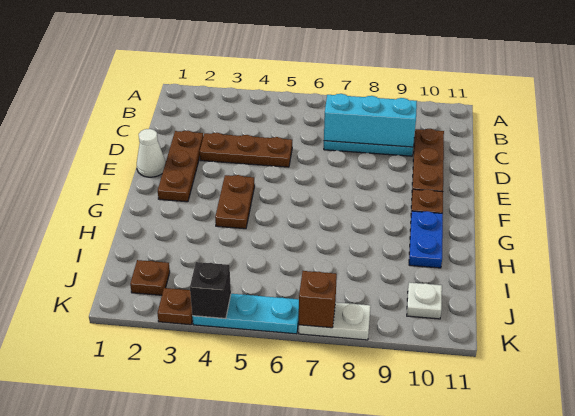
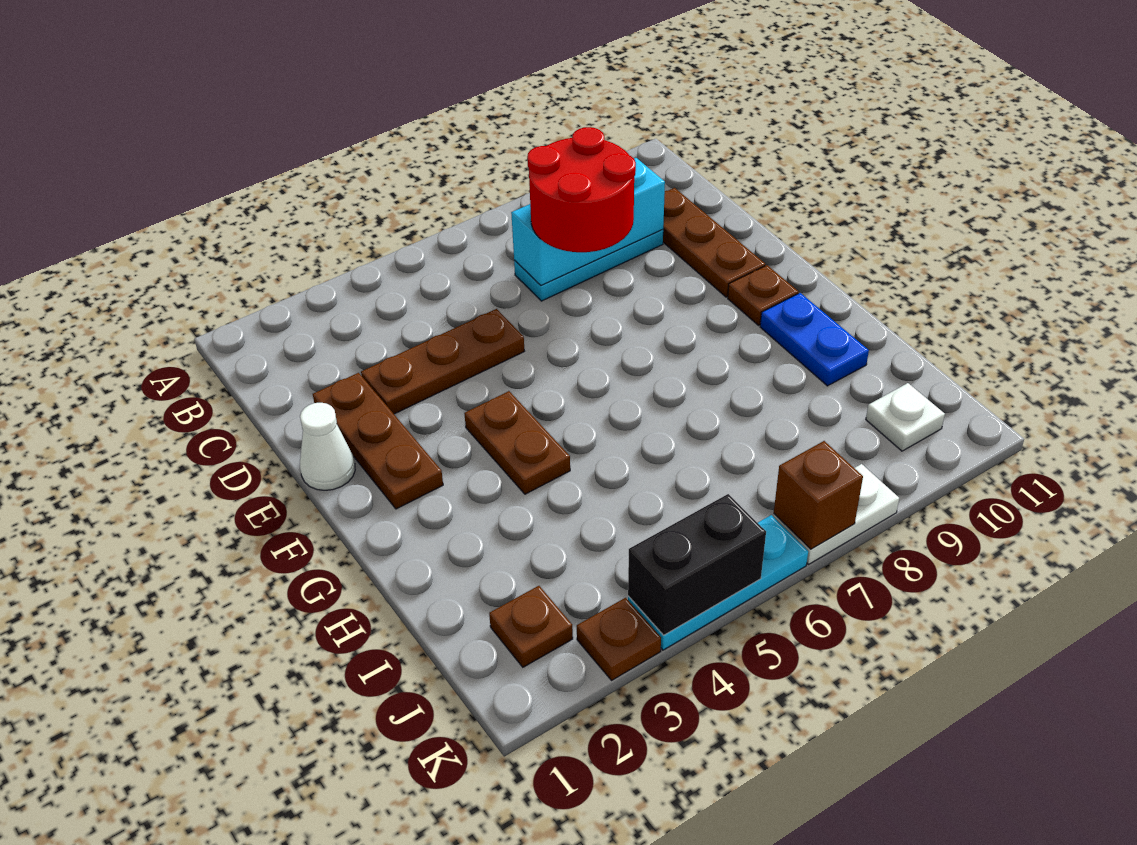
none -> red round brick C7:D8 level 3
black brick K4 level 2 -> black brick K4:K5 level 2

